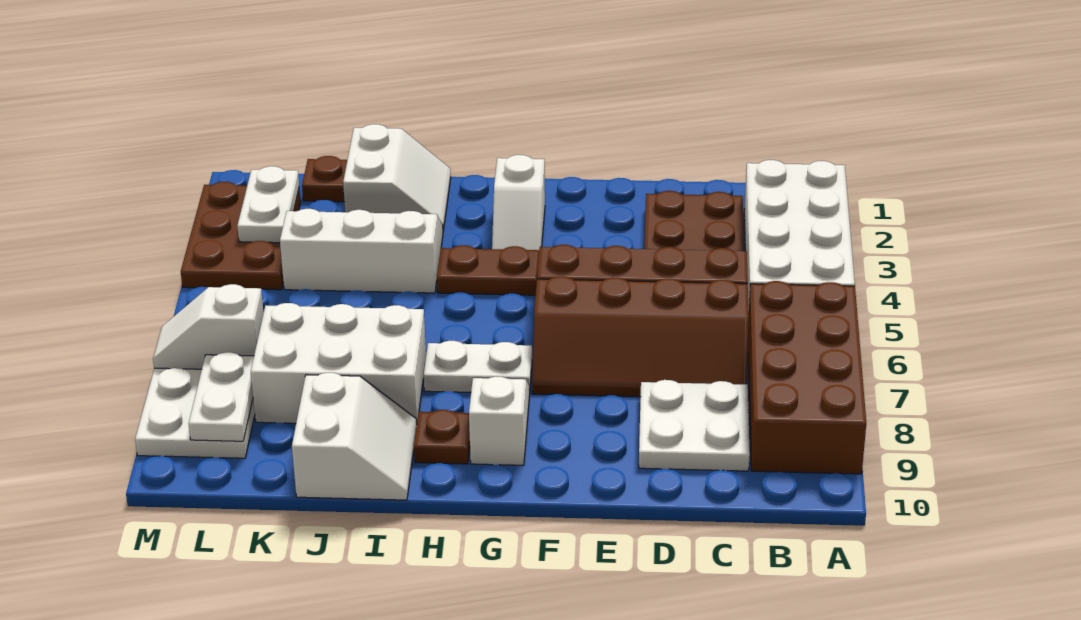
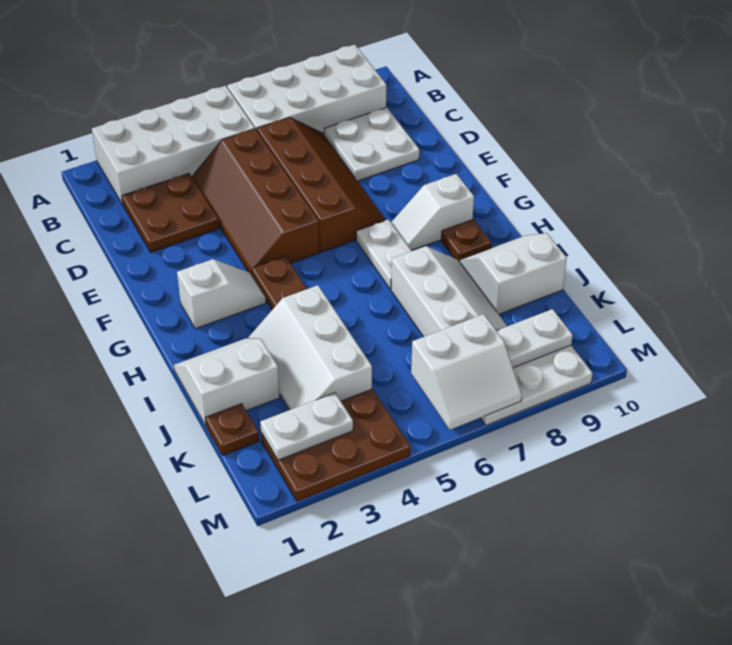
brown brick A6:B9 level 1 -> white brick A6:B9 level 1
white brick I7:K8 level 1 -> white slope I7:K8 level 1 top 7
white slope L7:M7 level 2 top L -> white slope L6:M7 level 2 top L

